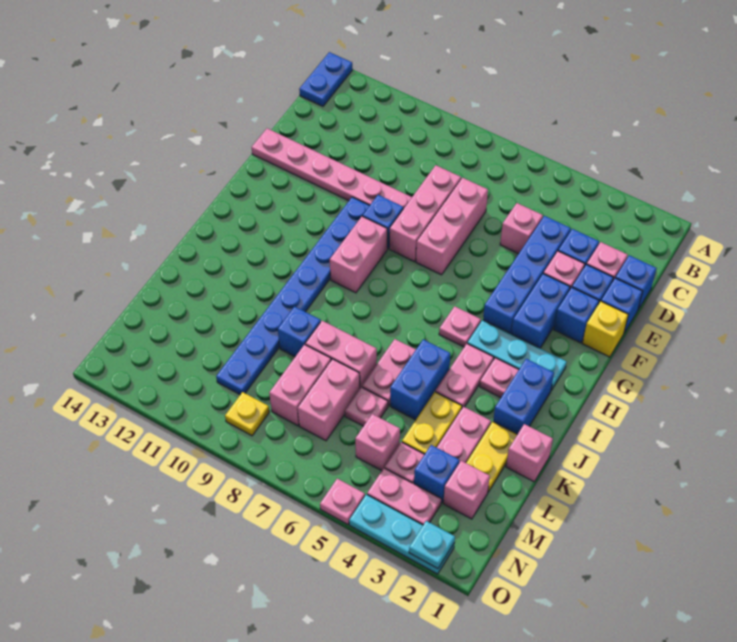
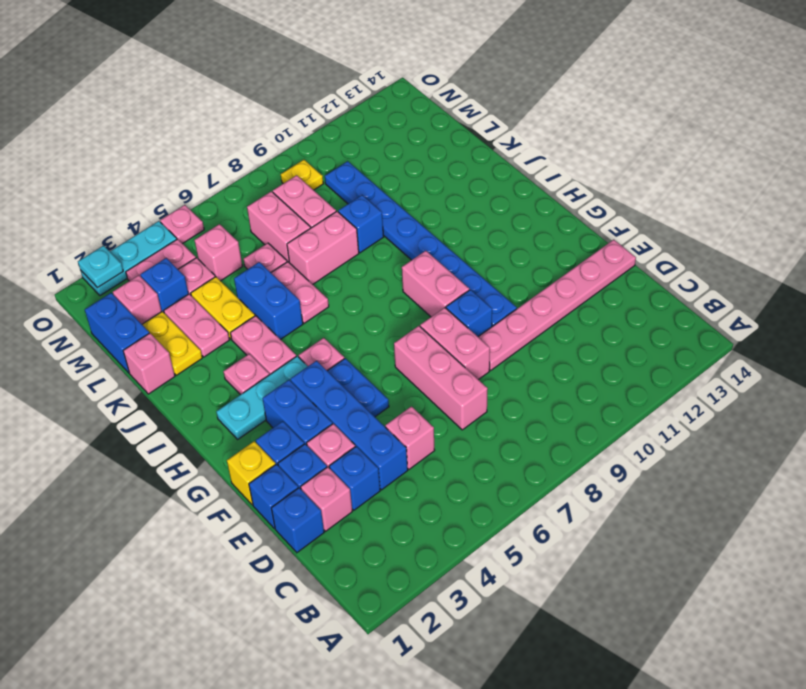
blue plate A14:B14 level 1 -> blue plate F5:G5 level 1
pink brick D8:F8 level 1 -> pink brick E8:F8 level 1
blue brick I2:J2 level 1 -> blue brick L1:M1 level 1

